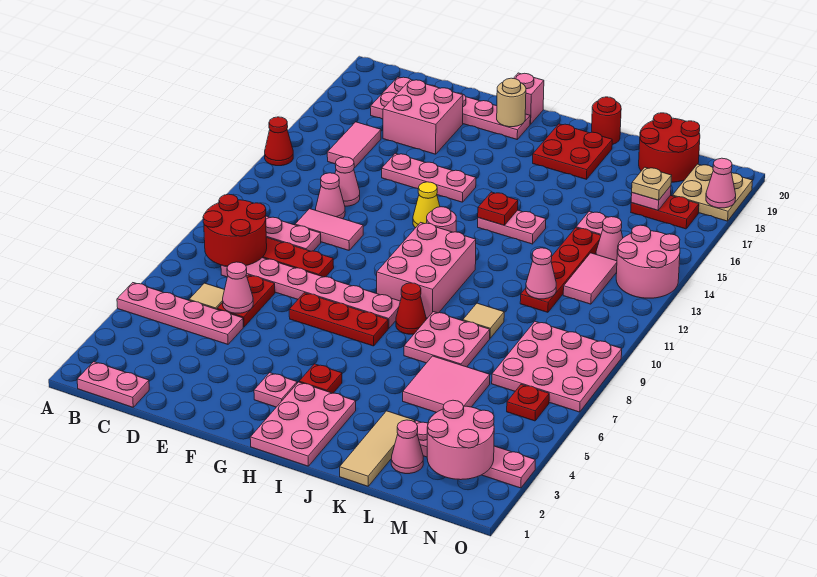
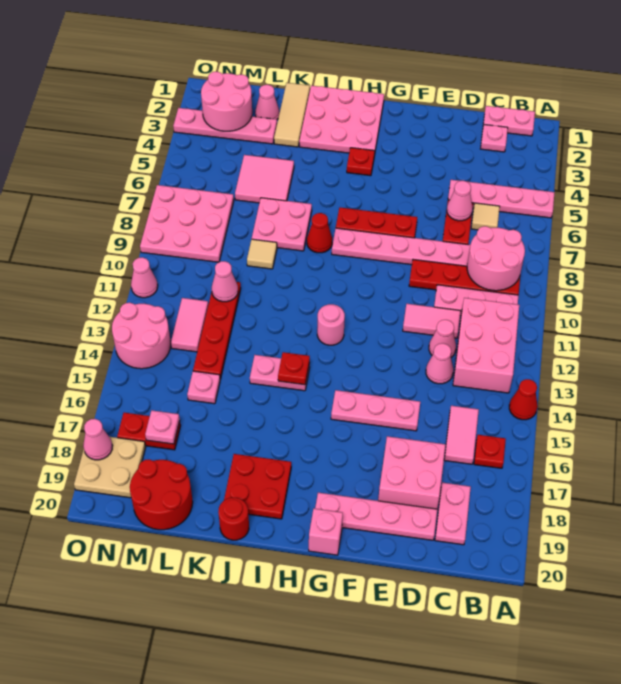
red round brick B8:C9 level 2 -> pink round brick B8:C9 level 2
pink plate G3 level 1 -> pink plate C2 level 1
yellow cone G13 level 1 -> none
tan round brick G19 level 2 -> none
pink plate H1:I3 level 1 -> pink plate H1:J3 level 1
pink brick H9:I11 level 1 -> pink brick B11:C13 level 1
pink cone M14 level 1 -> pink cone O11 level 1
tan plate M17 level 3 -> none
red plate N6 level 1 -> red plate B16 level 1

